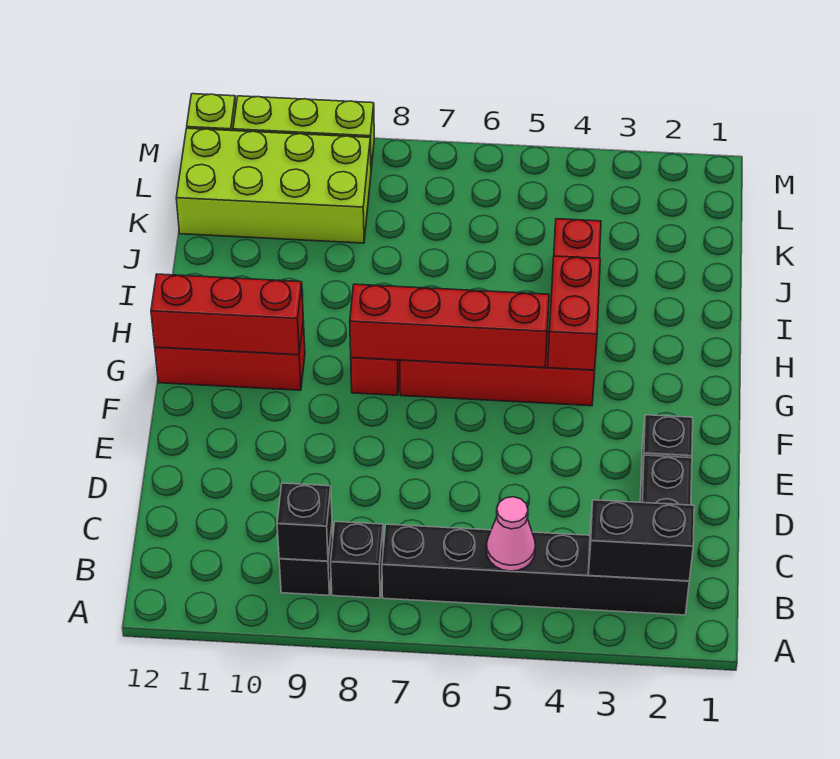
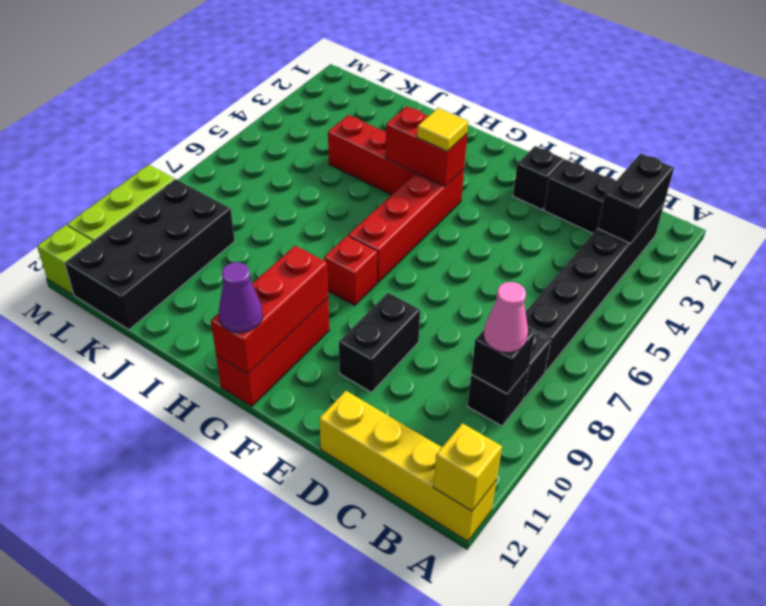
none -> yellow brick A12:D12 level 1
none -> yellow brick A12 level 2
pink cone B5 level 2 -> pink cone B9 level 3
none -> black brick E9:E10 level 1
none -> yellow tile G4 level 3
red brick G5:G8 level 2 -> none
none -> purple cone G12 level 3
lime brick K9:L12 level 1 -> black brick K9:L12 level 1

